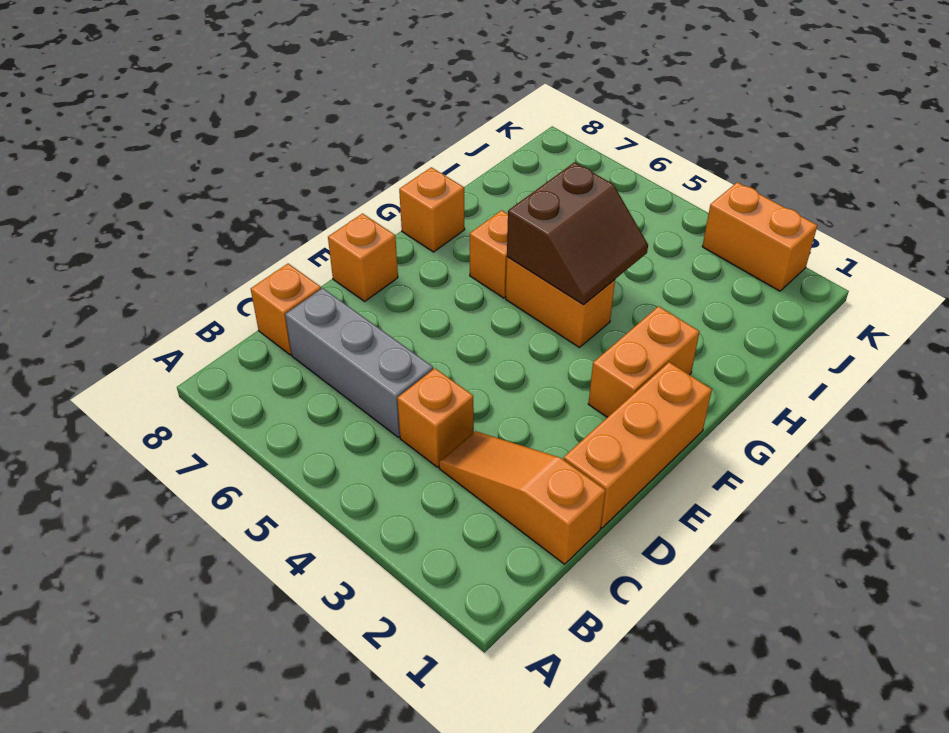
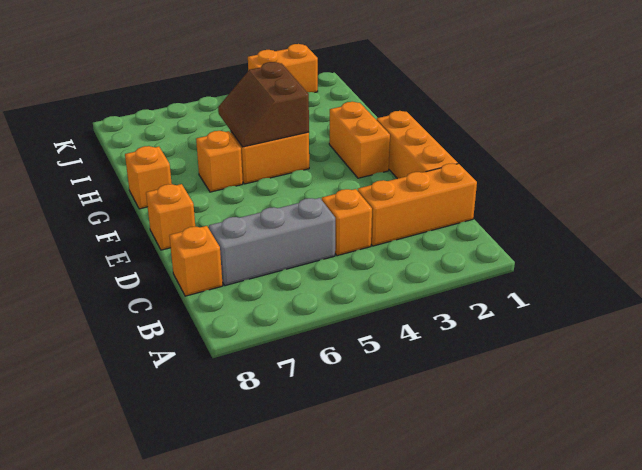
orange slope C1:C3 level 1 top 1 -> orange brick C1:C3 level 1
brown slope G4:H5 level 2 top 5 -> brown slope G4:H5 level 2 top 4

